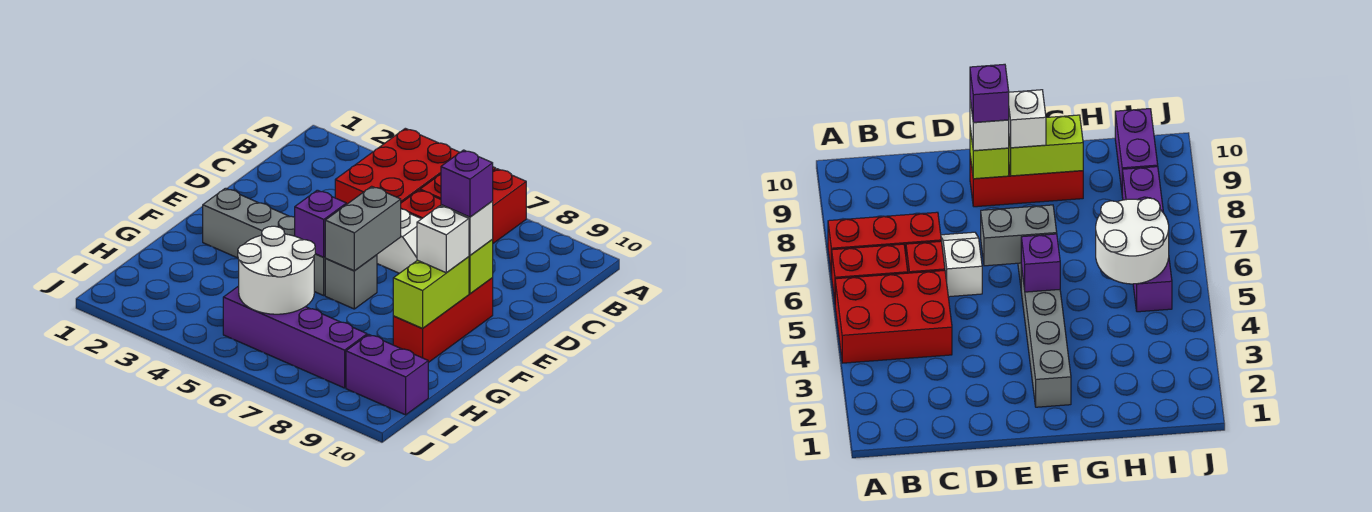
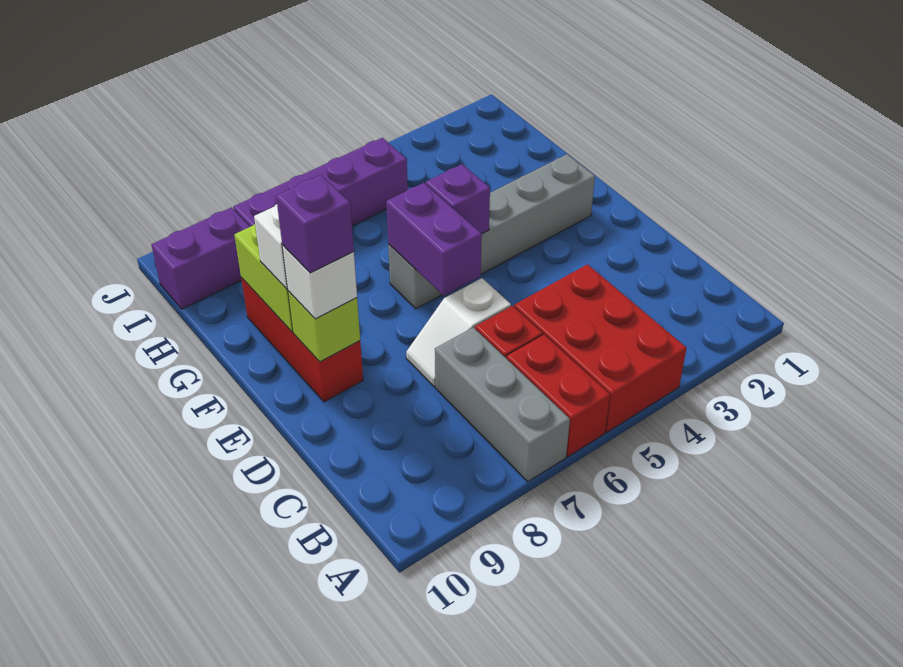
red brick A7:C7 level 1 -> grey brick A7:C7 level 1
grey brick E6:F6 level 2 -> purple brick E6:F6 level 2
white round brick H5:I6 level 2 -> none

